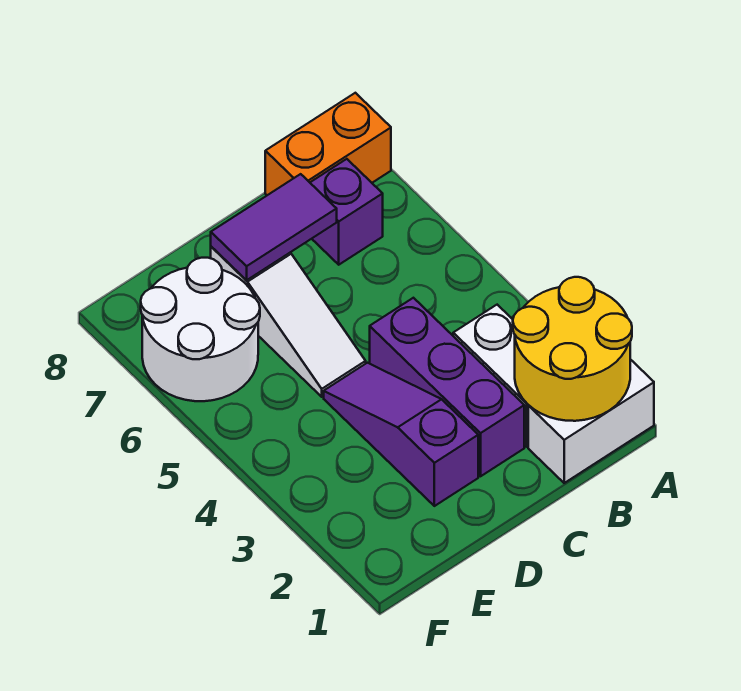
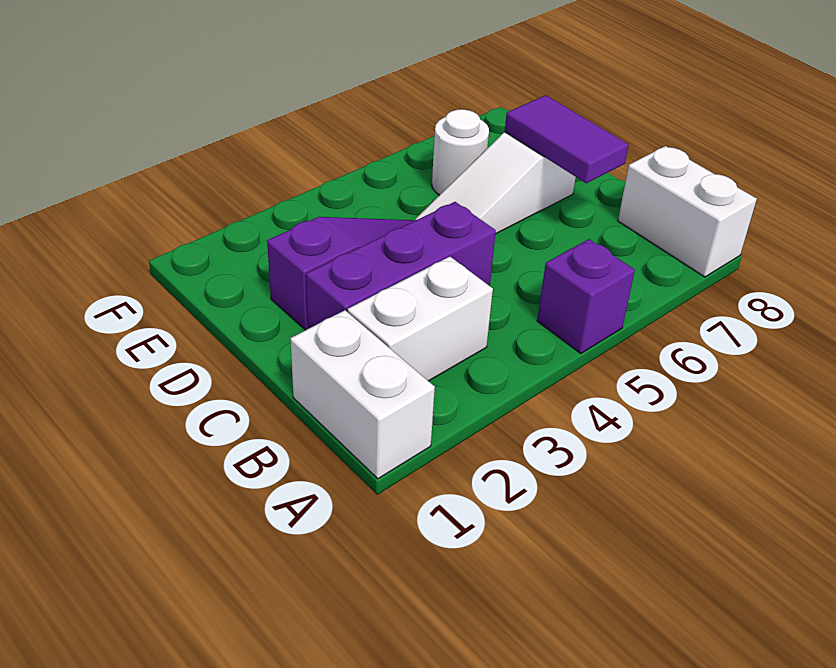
yellow round brick A1:B2 level 2 -> none
orange brick A8:B8 level 1 -> white brick A8:B8 level 1
purple brick B7 level 1 -> purple brick A5 level 1
white round brick E6:F7 level 1 -> white round brick E6 level 1

